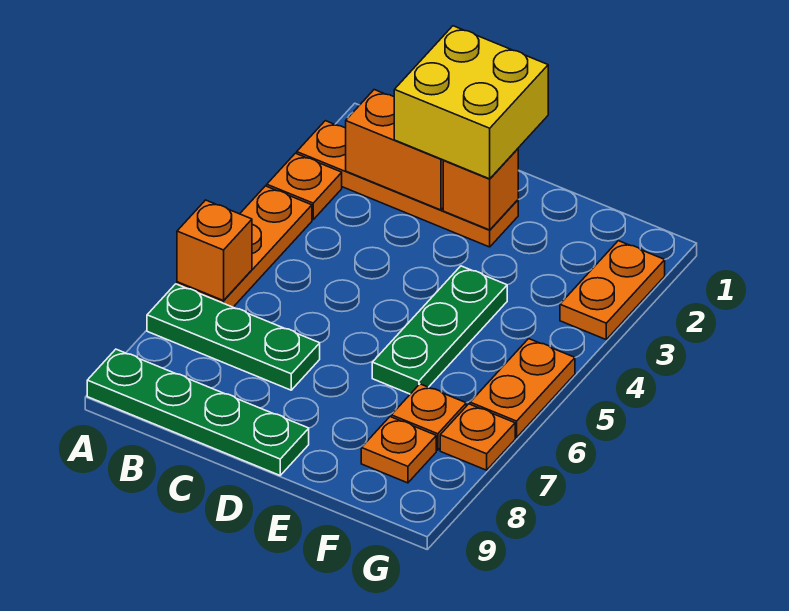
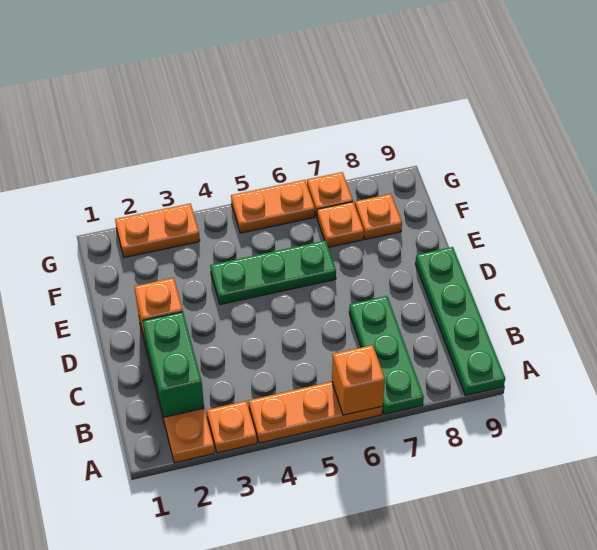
orange brick B2:C2 level 2 -> green brick B2:C2 level 2
yellow brick C1:D2 level 3 -> none

